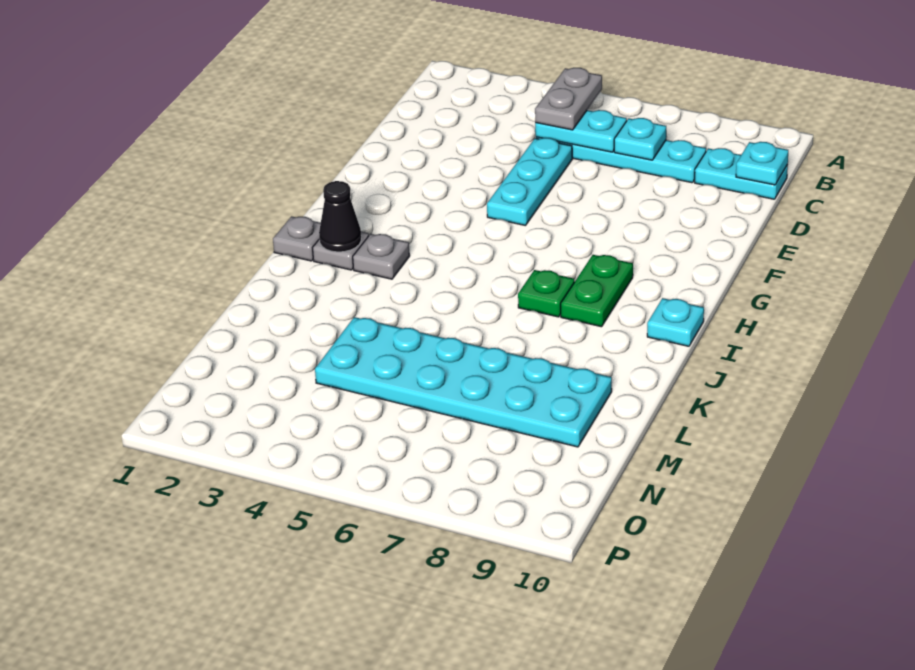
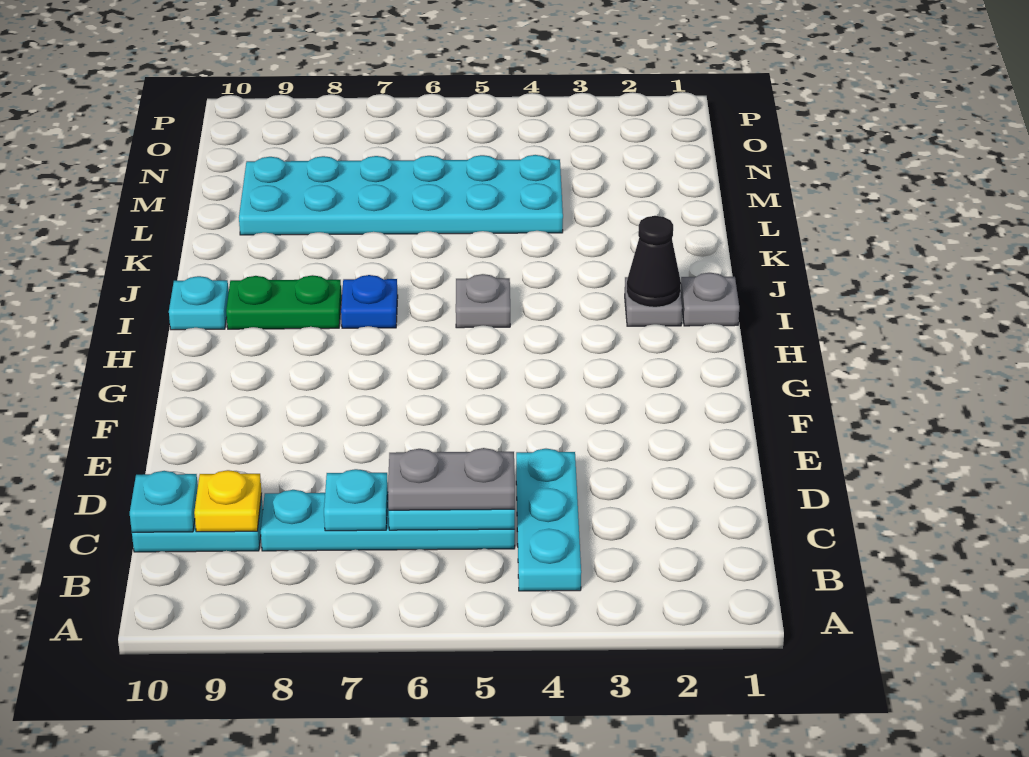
grey plate B5:C5 level 3 -> grey plate C5:C6 level 3
none -> yellow plate C9 level 2
cyan plate D5:F5 level 1 -> cyan plate B4:D4 level 1
green plate H8:I8 level 1 -> green plate I8:I9 level 1
grey plate I3 level 1 -> grey plate I5 level 1
green plate I7 level 1 -> blue plate I7 level 1

